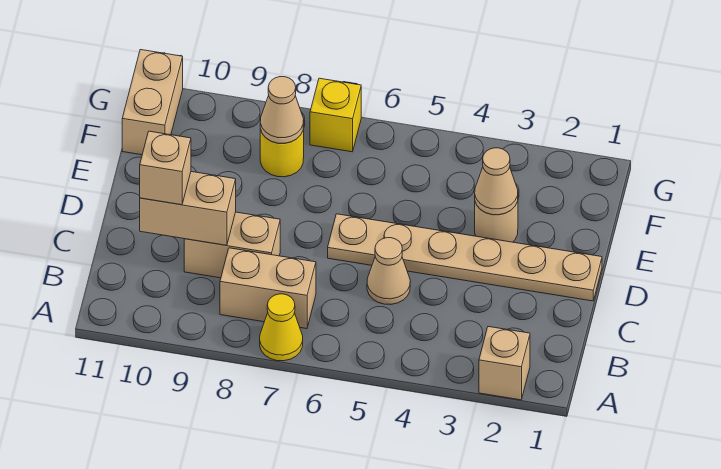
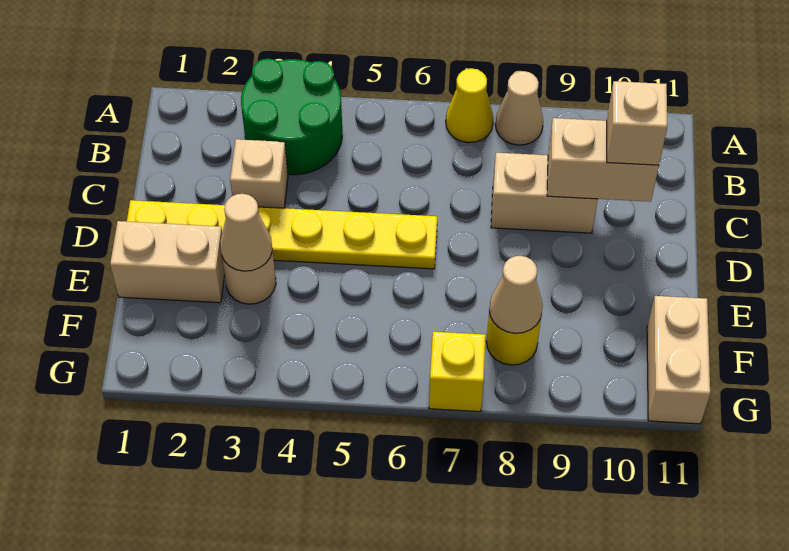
tan brick A2 level 1 -> tan brick C3 level 1
none -> green round brick A3:B4 level 1
tan brick B7:B8 level 1 -> tan brick E1:E2 level 1
tan cone C5 level 1 -> tan cone A8 level 1
tan plate D1:D6 level 1 -> yellow plate D1:D6 level 1

